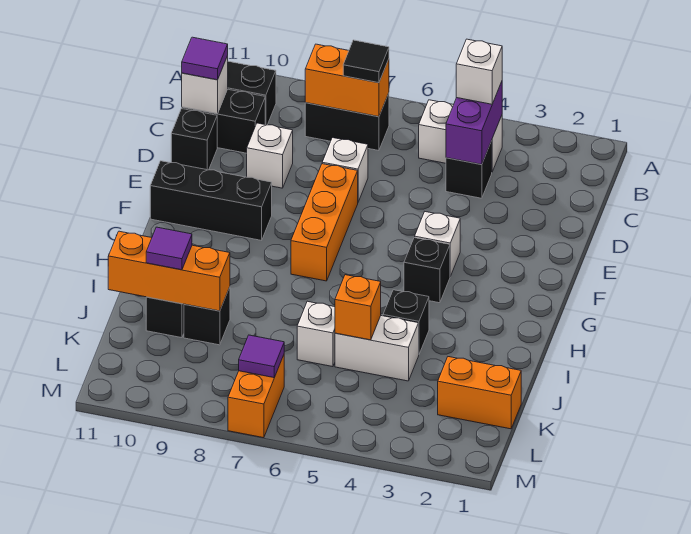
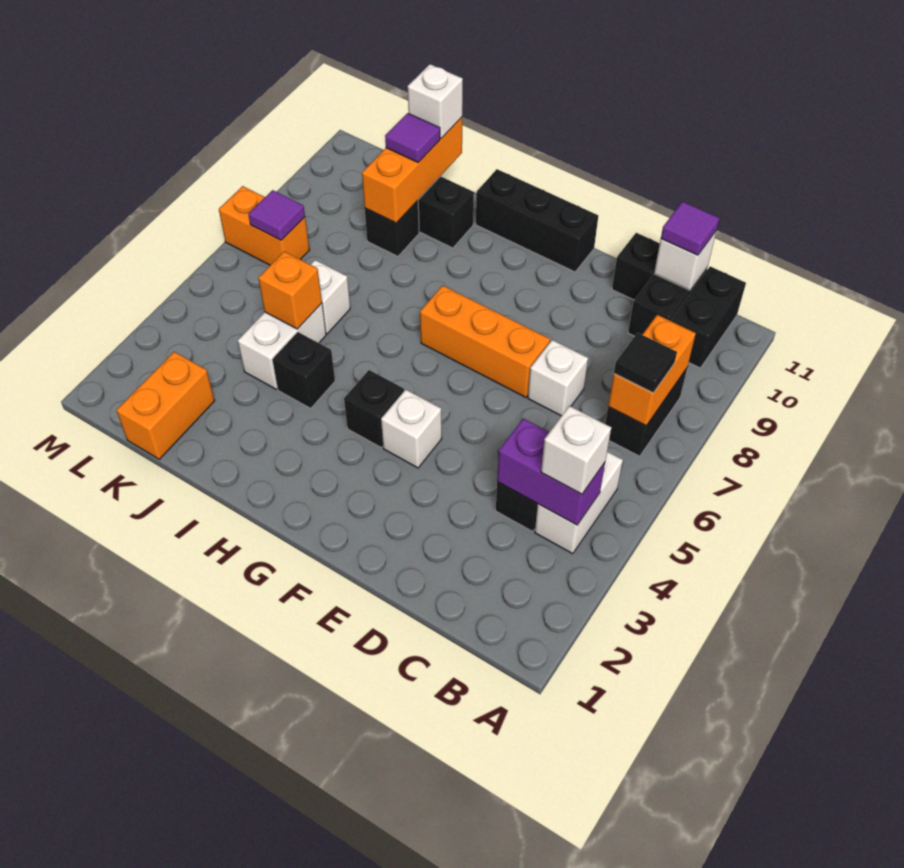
white brick D9 level 1 -> white brick J11 level 3
black brick F9:F11 level 1 -> black brick F11:H11 level 1

